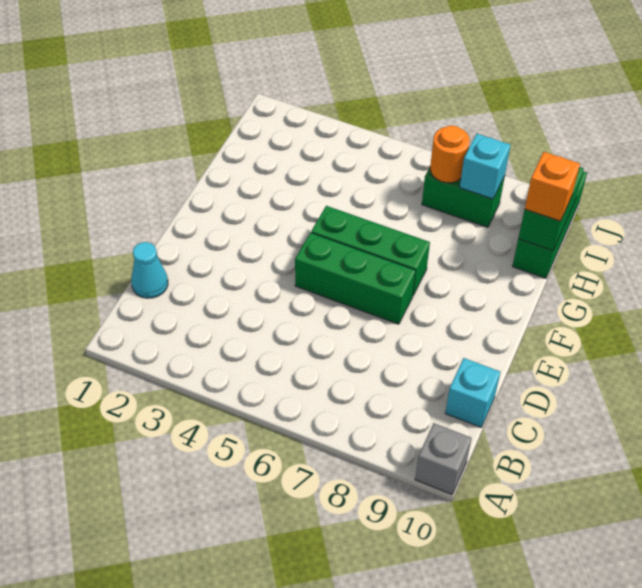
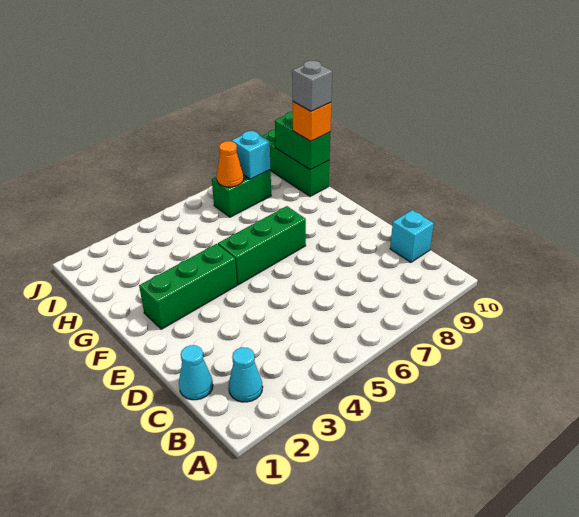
grey brick A10 level 1 -> grey brick H10 level 4
none -> cyan cone B2 level 1
green brick E5:E7 level 1 -> green brick F2:F4 level 1
orange round brick I7 level 2 -> orange cone I7 level 2

